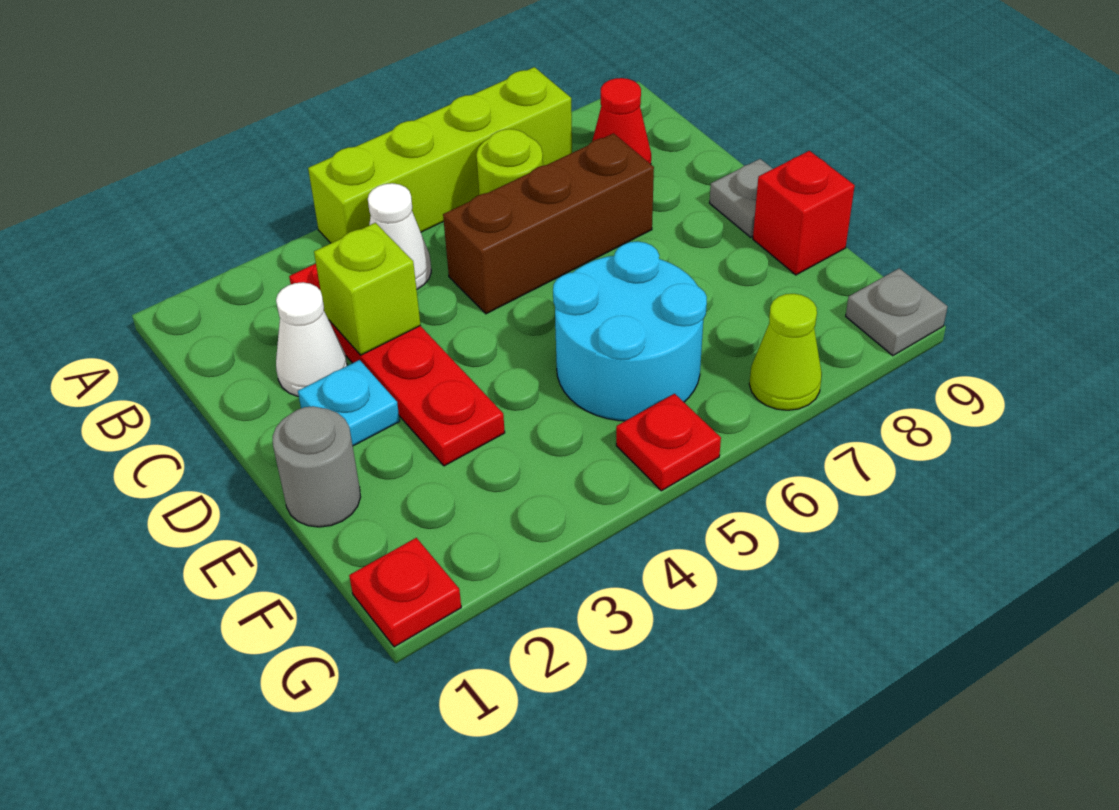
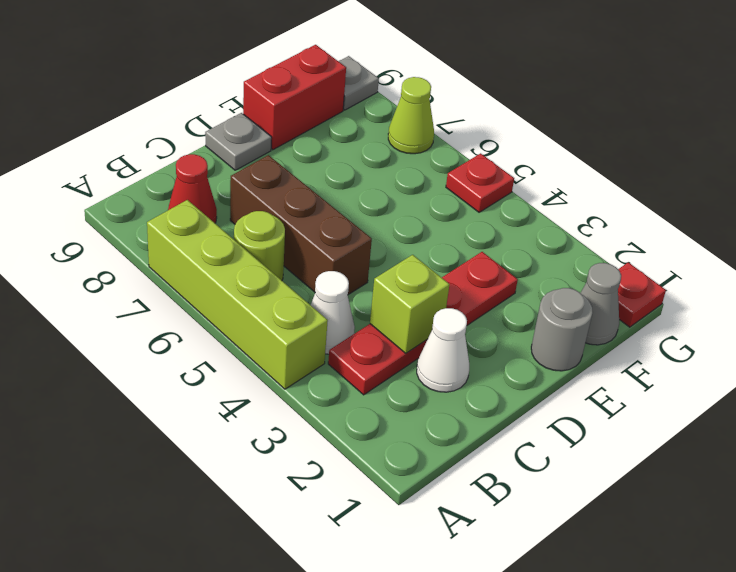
cyan plate D2 level 1 -> none
cyan round brick E5:F6 level 1 -> none
red brick E9 level 1 -> red brick E9:F9 level 1
none -> grey cone F1 level 1

